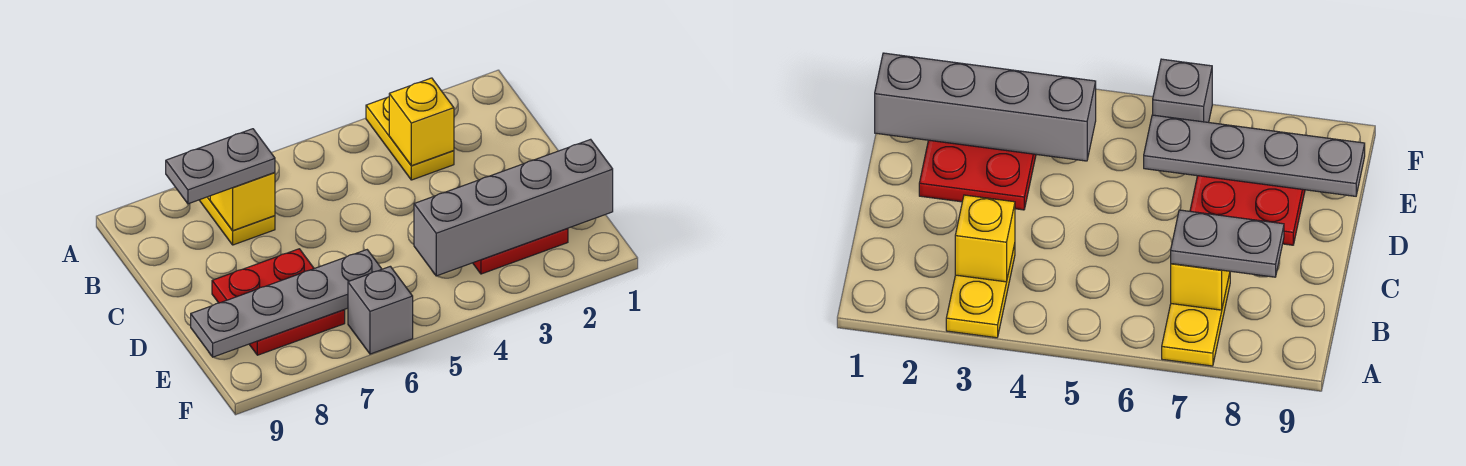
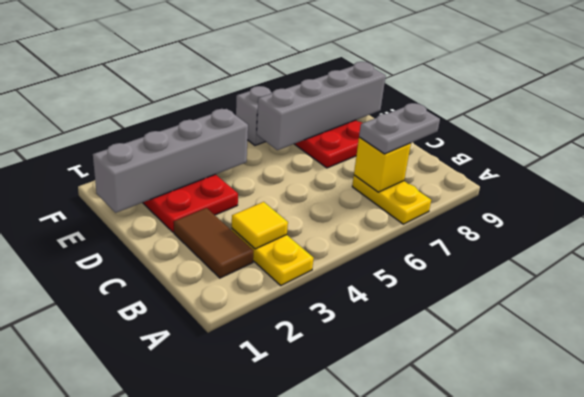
none -> brown tile B2:C2 level 1
yellow brick B3 level 2 -> yellow tile B3 level 2
grey plate E6:E9 level 2 -> grey brick E6:E9 level 2

